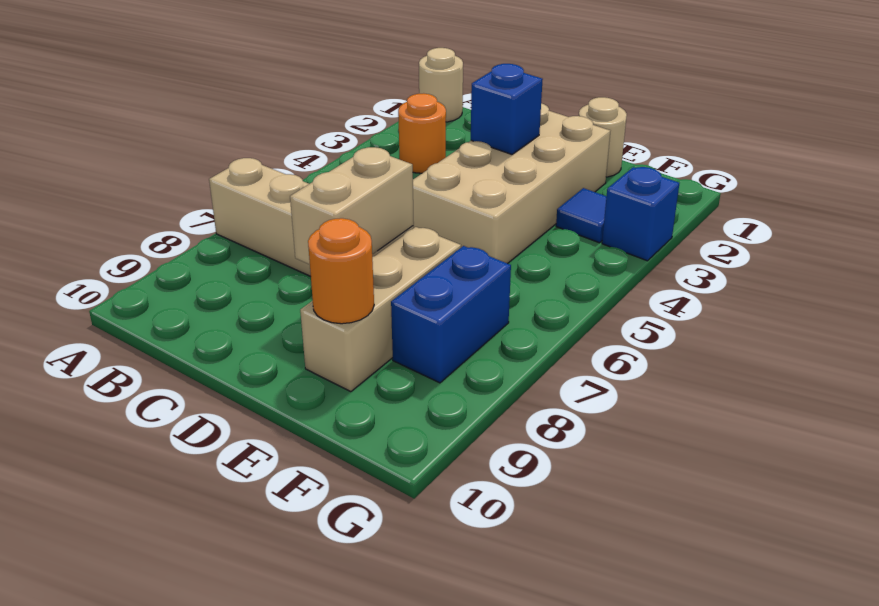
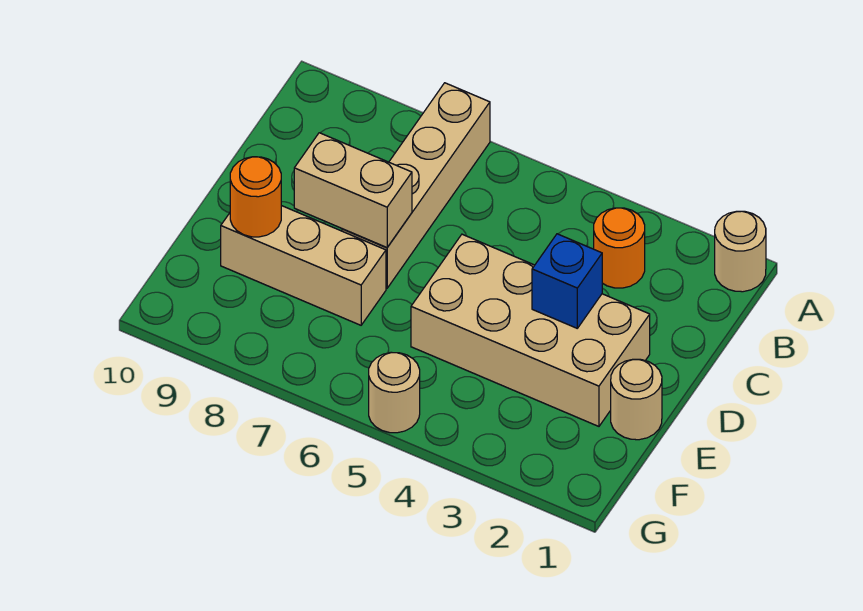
blue tile F3 level 1 -> none
blue brick F7:F8 level 1 -> none
blue brick G3 level 1 -> none
none -> tan round brick G5 level 1

